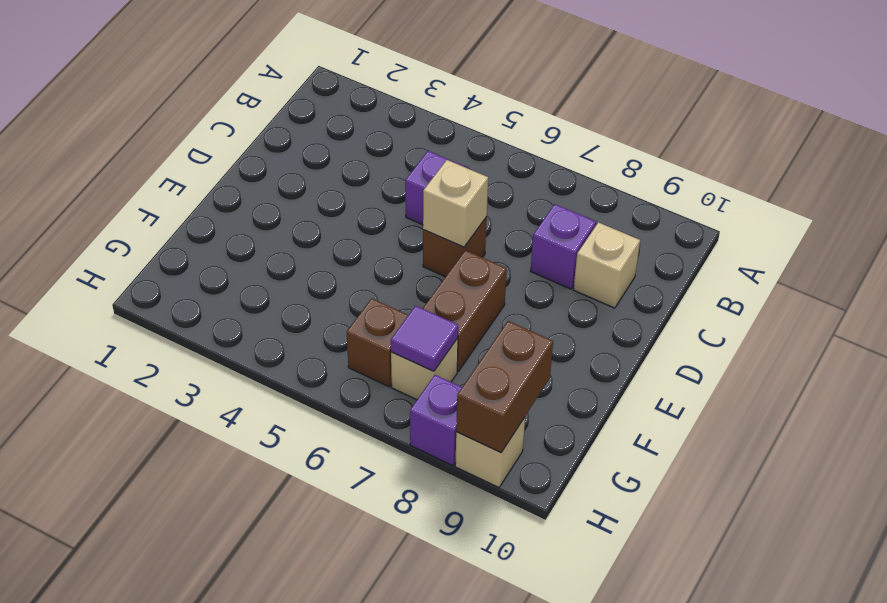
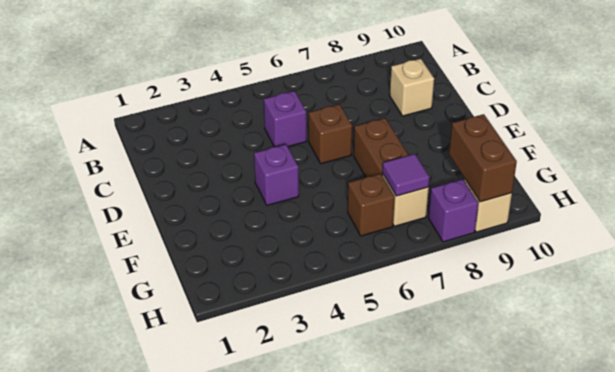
purple brick C8 level 1 -> purple brick E4 level 1
tan brick D6 level 2 -> none

